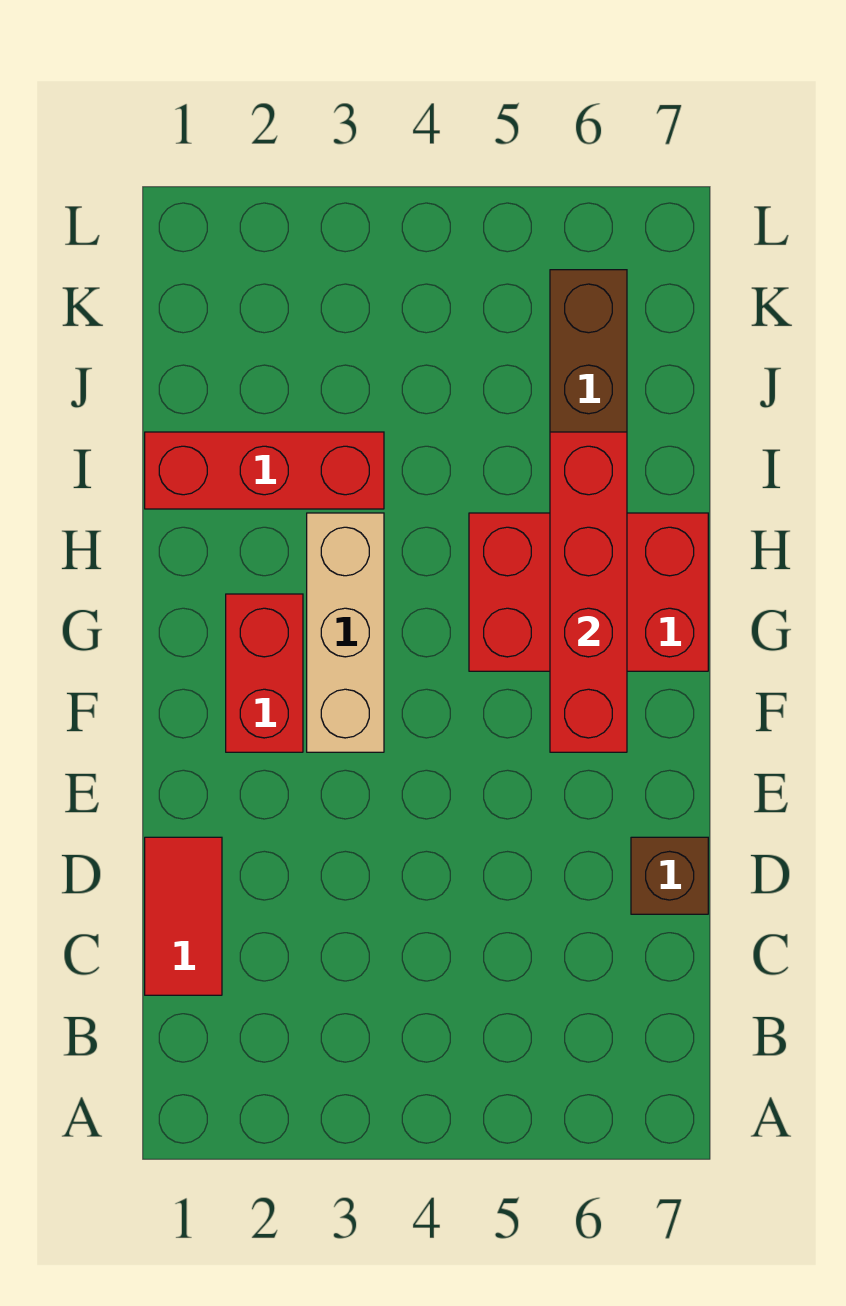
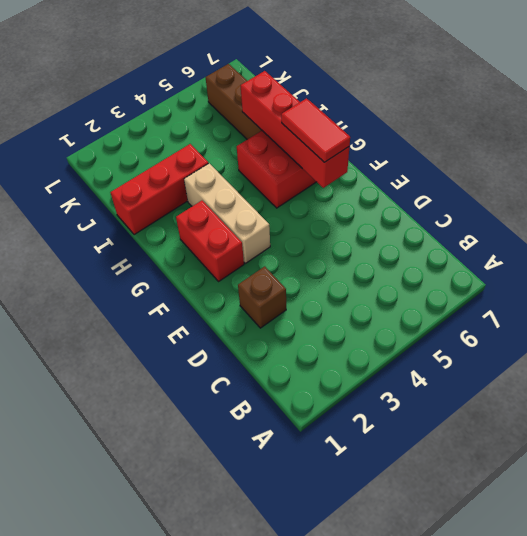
red tile C1:D1 level 1 -> red tile F6:G6 level 3
brown brick D7 level 1 -> brown brick D2 level 1

